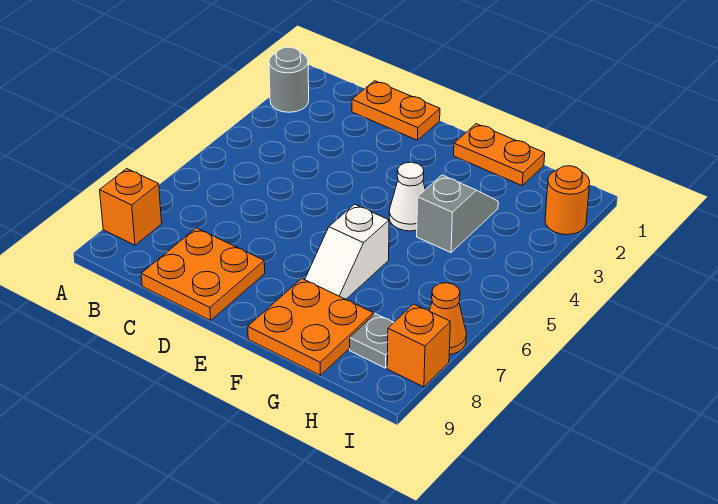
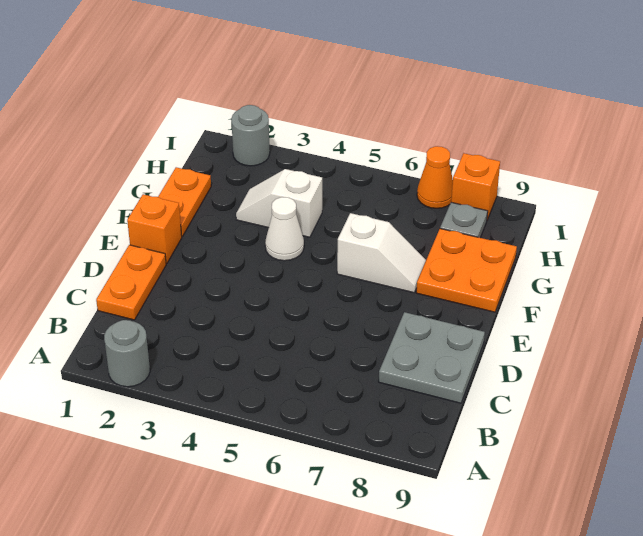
orange brick A8 level 1 -> orange brick E1 level 1
orange plate C8:D9 level 1 -> grey plate C8:D9 level 1
grey slope G3:G4 level 1 top 4 -> white slope G3:G4 level 1 top 4
orange round brick I2 level 1 -> grey round brick I2 level 1

